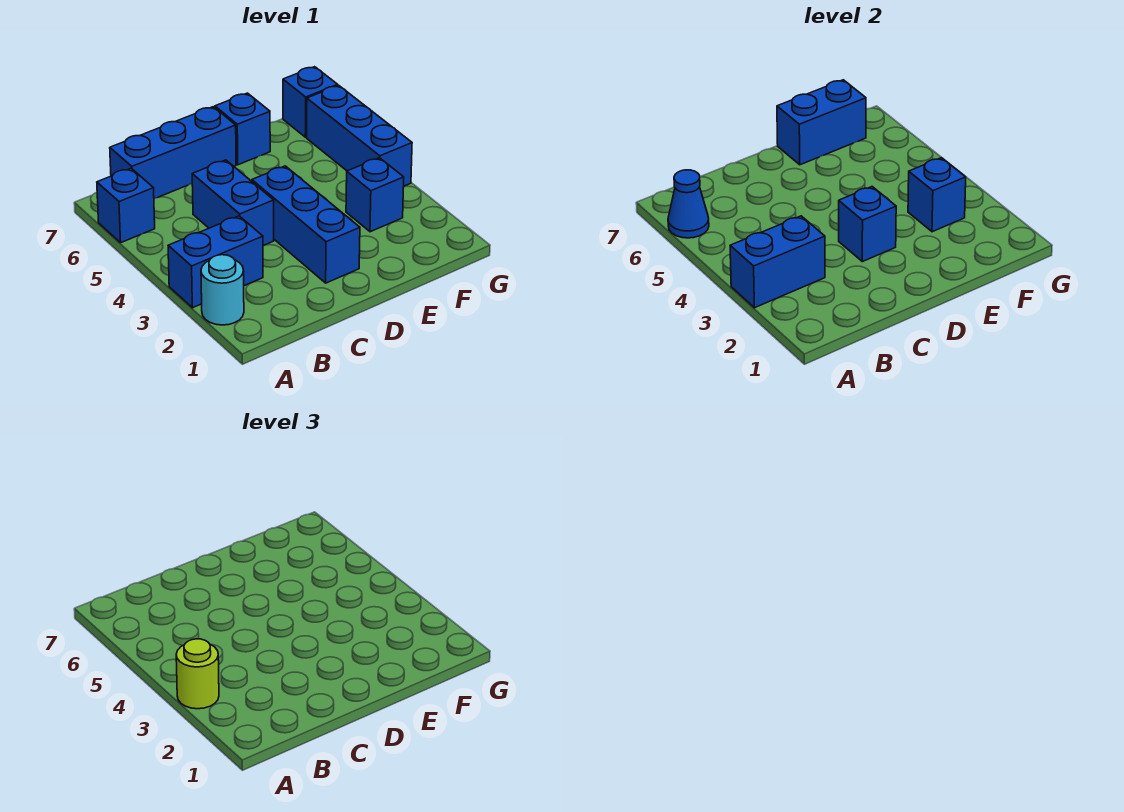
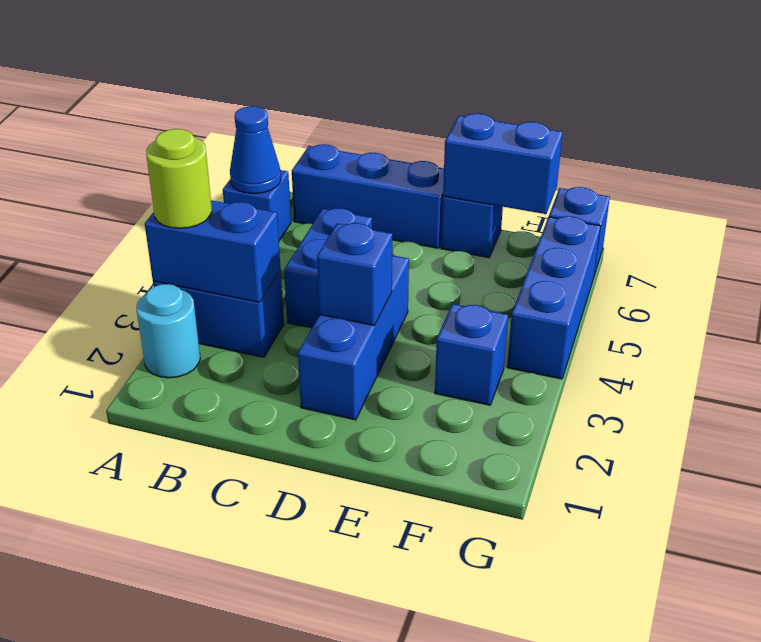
blue brick F3 level 2 -> none

